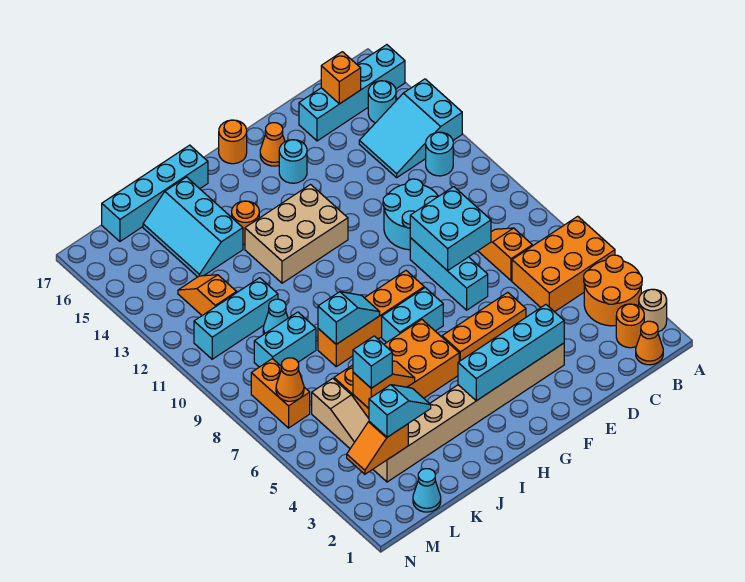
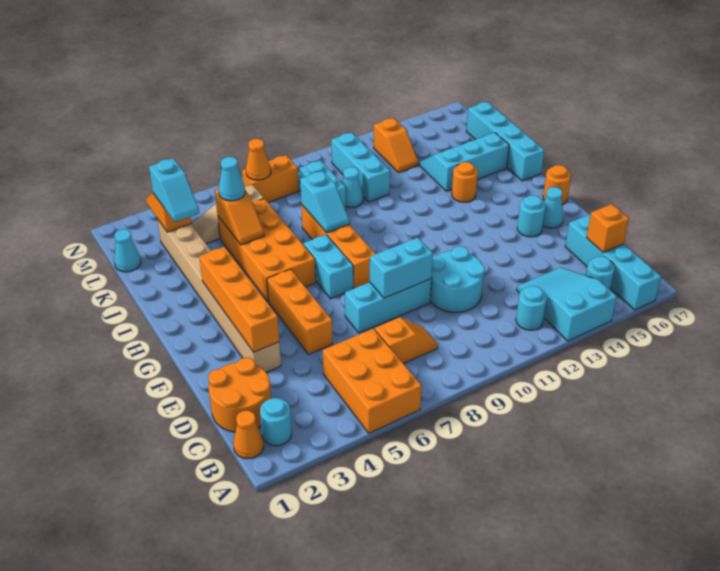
tan round brick A2 level 1 -> none
orange round brick A3:B4 level 1 -> orange round brick C1:D2 level 1
orange round brick B2 level 1 -> cyan round brick B2 level 1
cyan brick D8:E9 level 2 -> cyan brick E8:E9 level 2
cyan brick E3:H3 level 2 -> orange brick E3:H3 level 2
orange cone F16 level 1 -> cyan cone F16 level 1
tan brick G12:I13 level 1 -> none
cyan brick K5 level 3 -> cyan cone K5 level 3
orange slope L12:L13 level 1 top 12 -> orange slope L13:M13 level 1 top M

